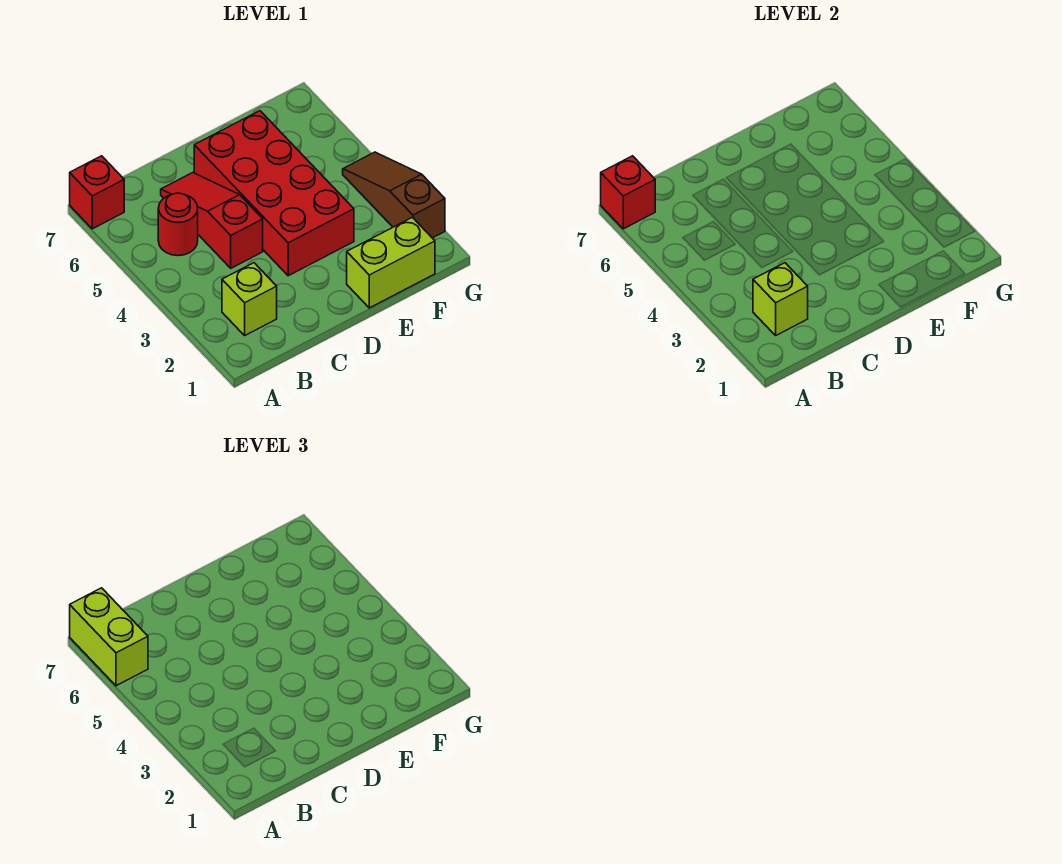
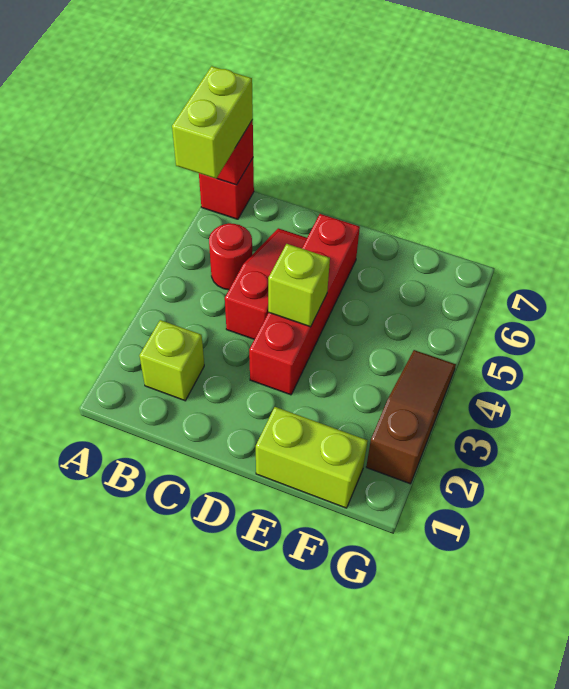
lime brick B2 level 2 -> lime brick D4 level 2
red brick D3:E6 level 1 -> red brick D3:D6 level 1

